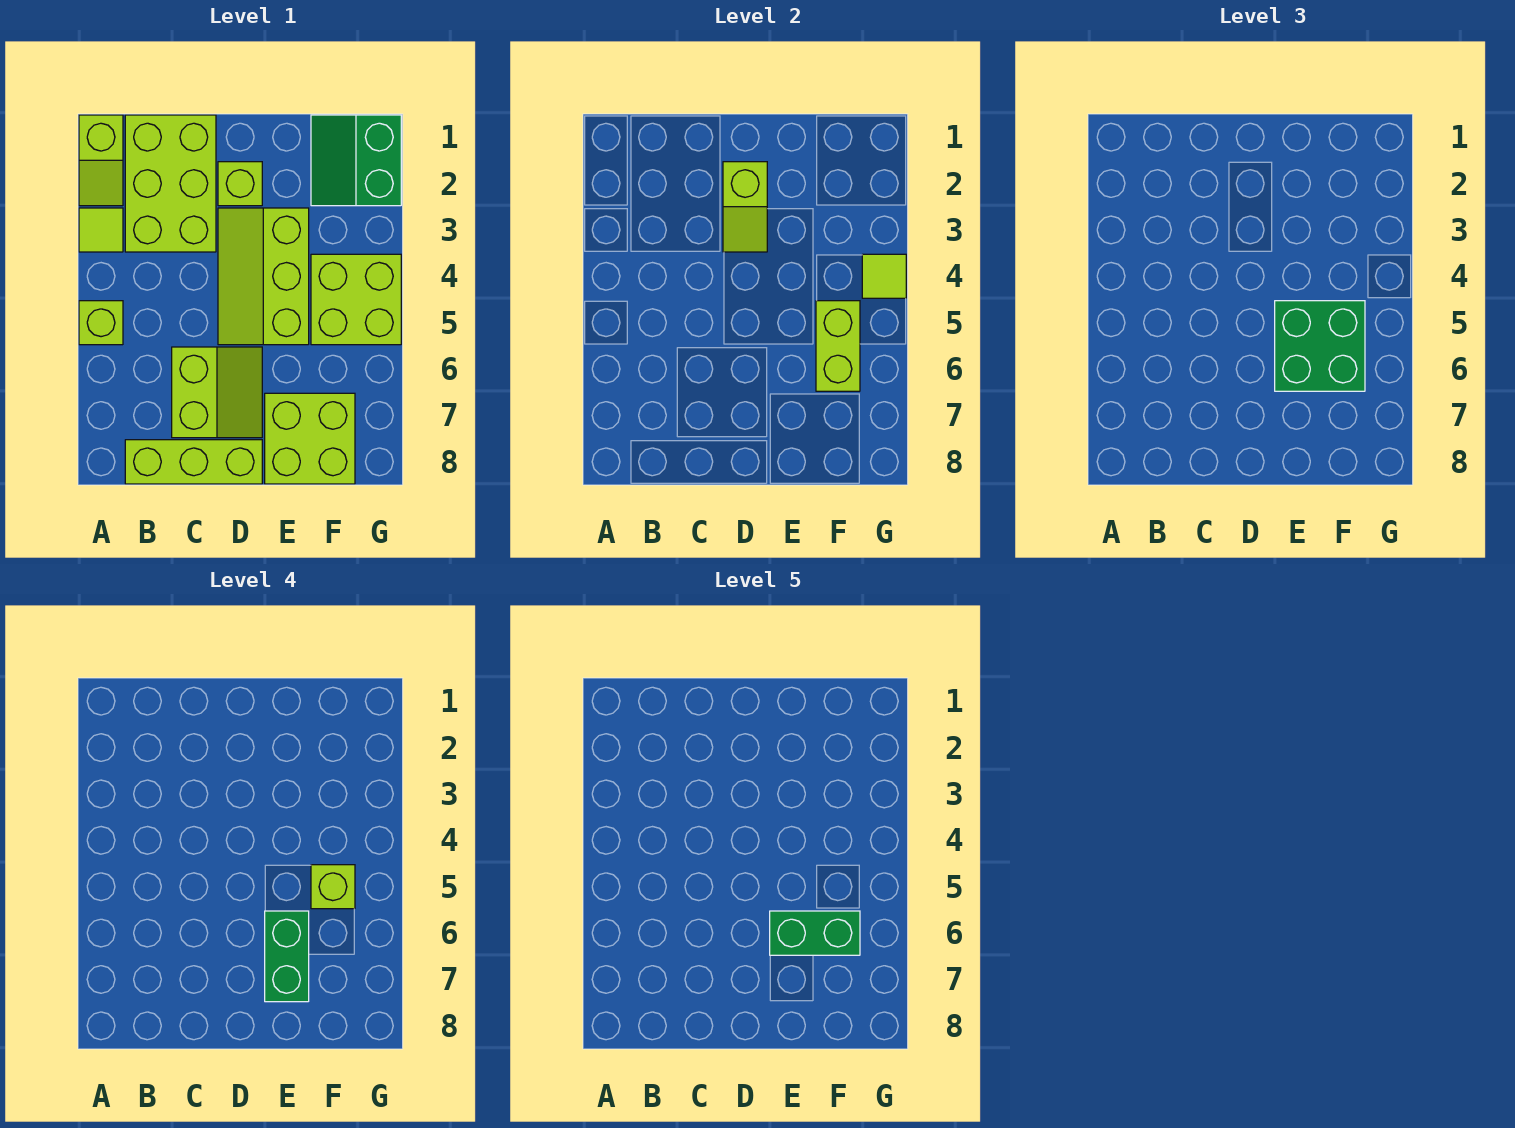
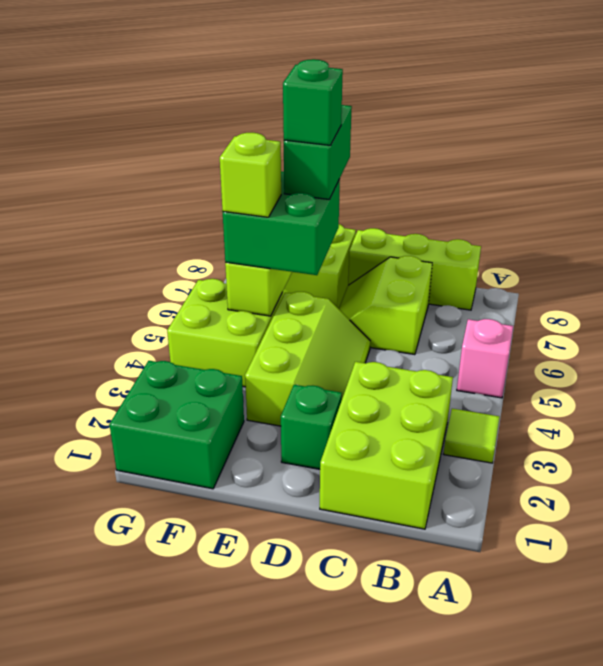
lime slope A1:A2 level 1 top 1 -> none
lime brick A5 level 1 -> pink brick A5 level 1
lime brick D2 level 1 -> green brick D2 level 1
lime slope D2:D3 level 2 top 2 -> none
green brick E6:F6 level 5 -> green brick E6 level 5
green slope F1:G2 level 1 top G -> green brick F1:G2 level 1
lime tile G4 level 2 -> none

